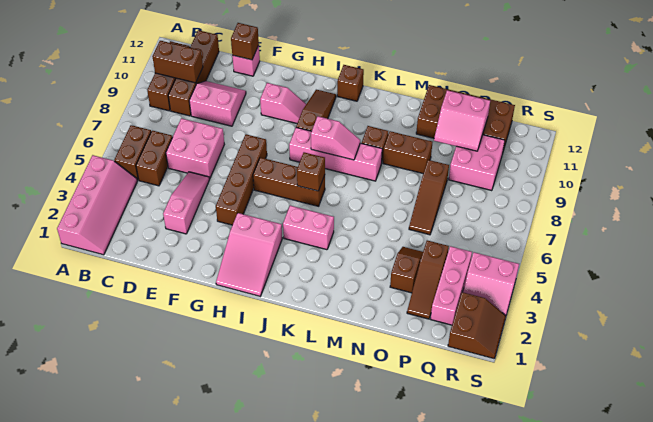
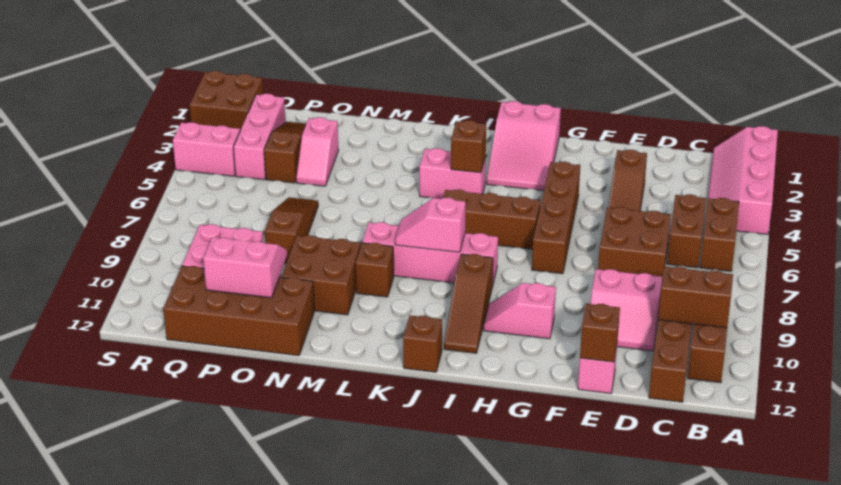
pink brick D6:E7 level 1 -> brown brick D6:E7 level 1
pink slope E3:E5 level 1 top 3 -> brown slope E3:E5 level 1 top 3
pink slope H1:I3 level 1 top 3 -> pink slope H1:I3 level 1 top 1
brown brick J6 level 2 -> brown brick J4 level 2
brown brick M9:N9 level 1 -> brown brick M9:N10 level 1
brown slope O3:O4 level 1 top 3 -> pink slope O3:O4 level 1 top 3
brown slope R1:S2 level 1 top R -> brown brick R1:S2 level 1

